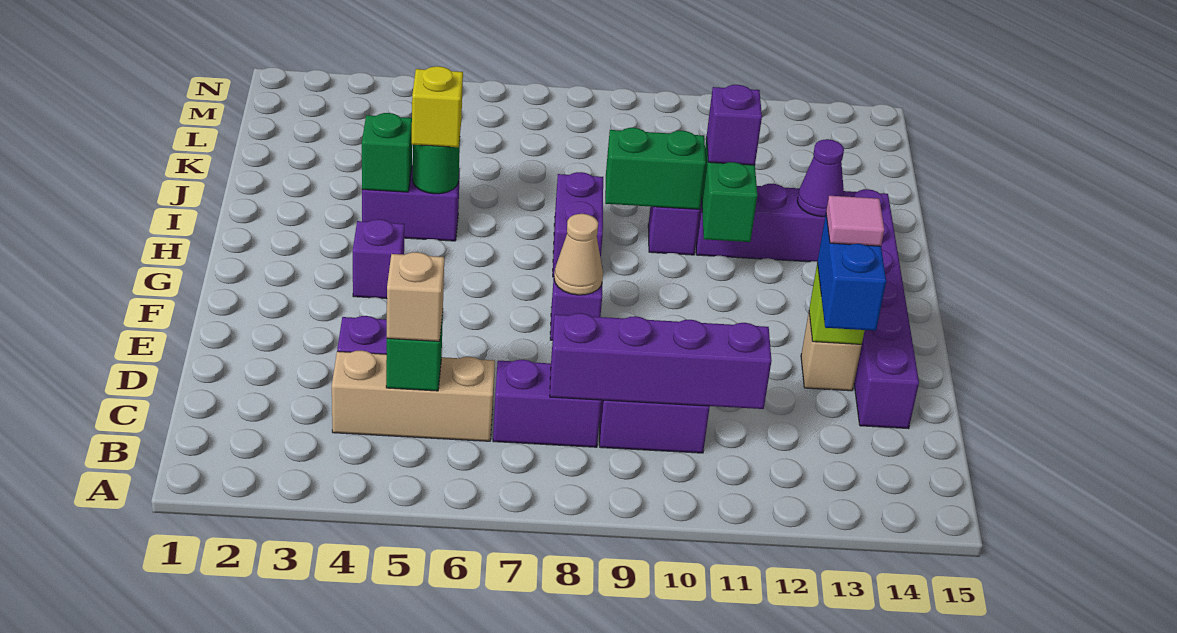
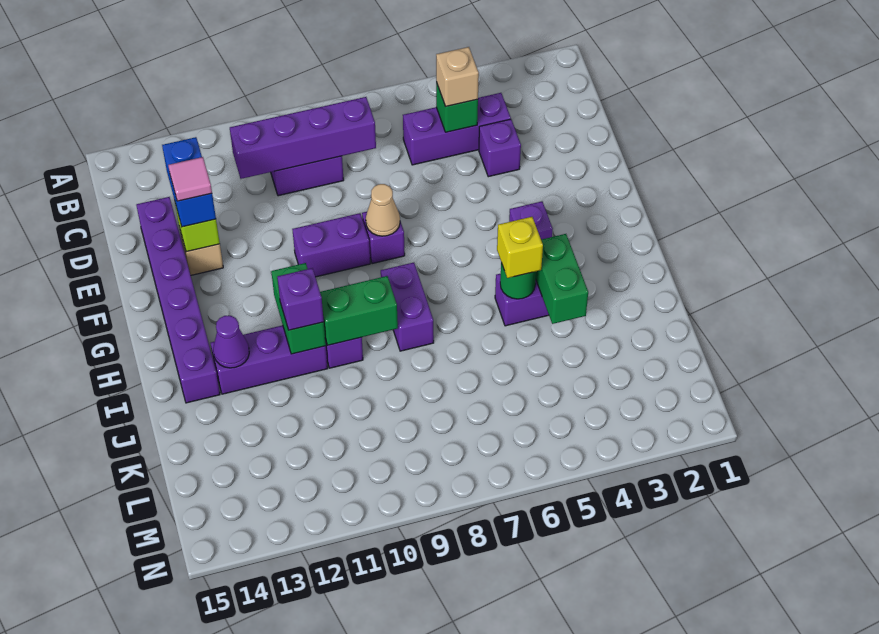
tan brick C4:C6 level 1 -> purple brick C4:C6 level 1
purple brick C7:C8 level 1 -> purple brick F9:F10 level 1
green brick I4 level 2 -> green brick I4:J4 level 2

